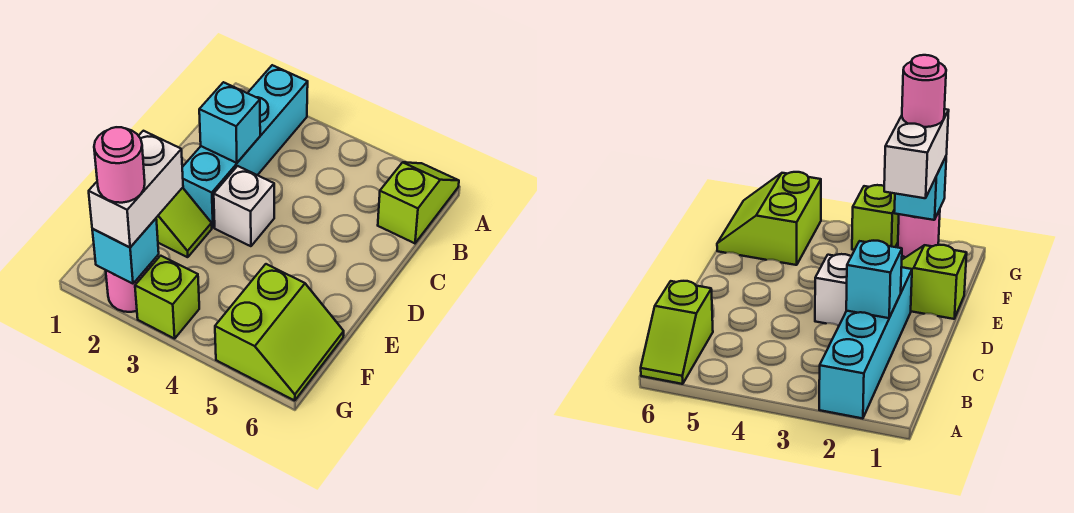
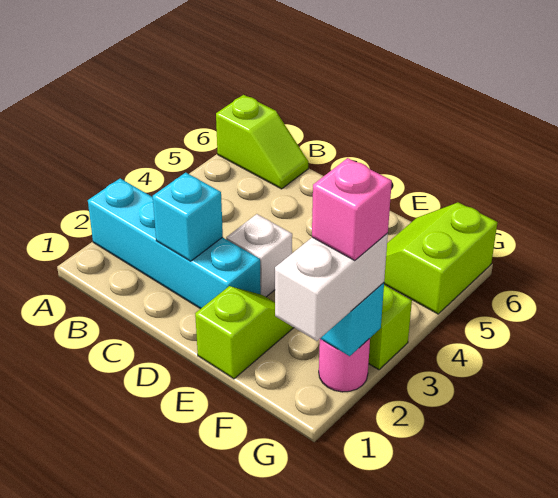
lime slope A6:B6 level 1 top B -> lime slope A6:B6 level 1 top A
white brick F2:G2 level 3 -> white brick G1:G2 level 3
lime slope F5:G6 level 1 top 5 -> lime slope F5:G6 level 1 top G
pink round brick G2 level 4 -> pink brick G2 level 4

